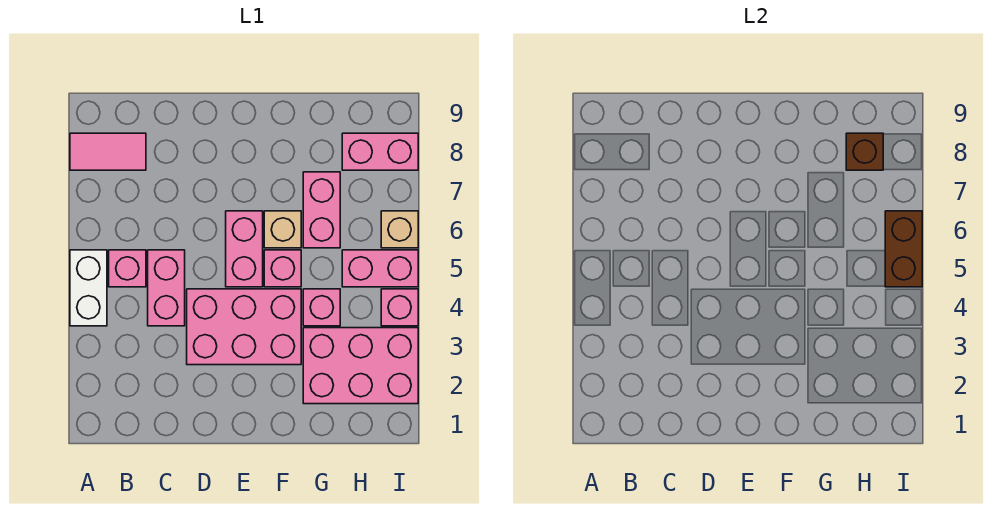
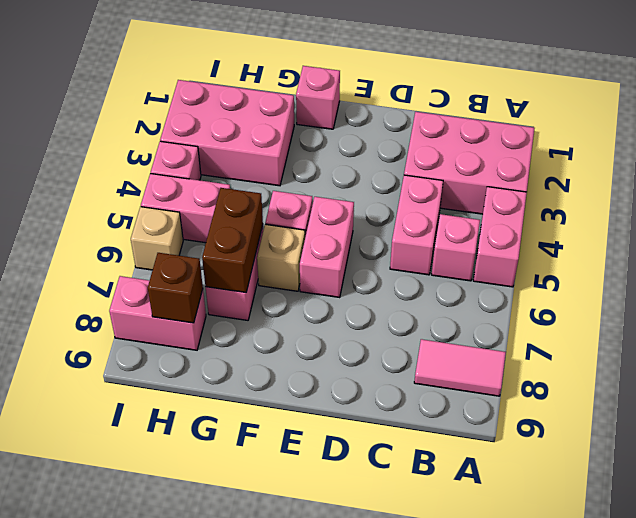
white brick A4:A5 level 1 -> pink brick A4:A5 level 1
pink brick D3:F4 level 1 -> pink brick A2:C3 level 1
pink brick G4 level 1 -> pink brick F1 level 1
brown brick I5:I6 level 2 -> brown brick G6:G7 level 2

